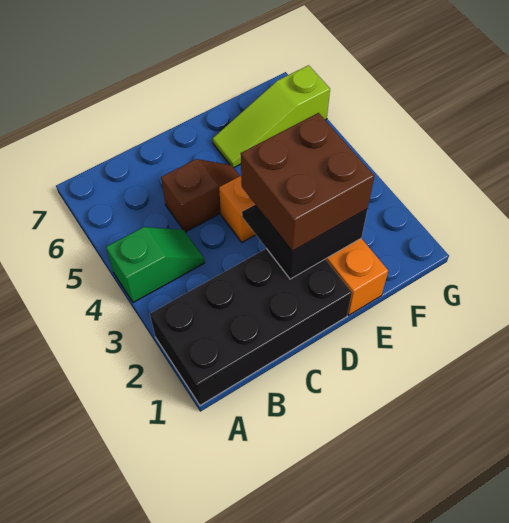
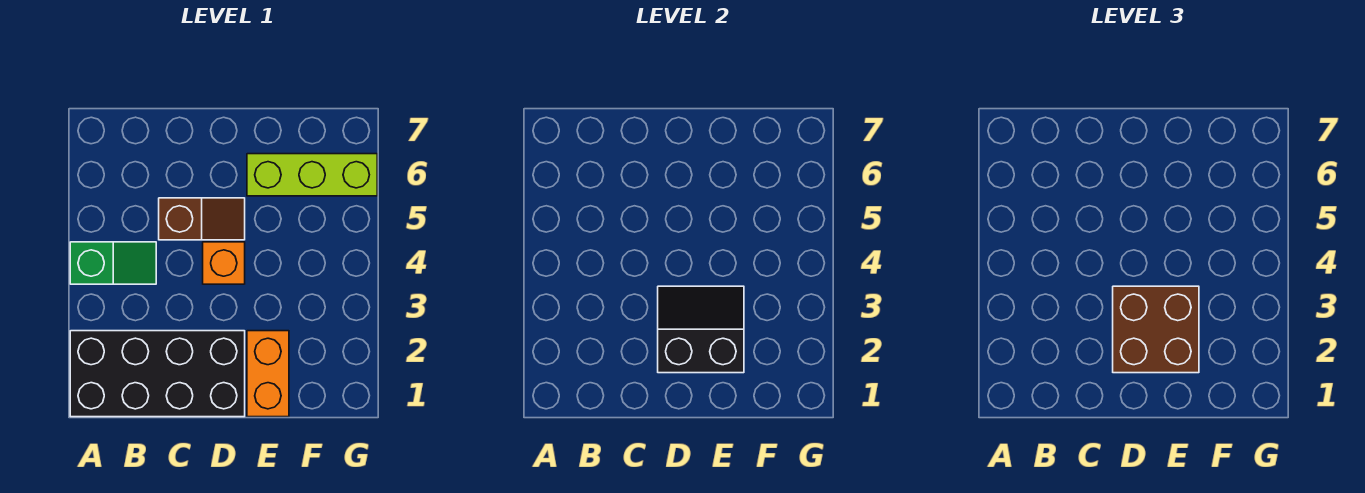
lime slope E6:G6 level 1 top G -> lime brick E6:G6 level 1

